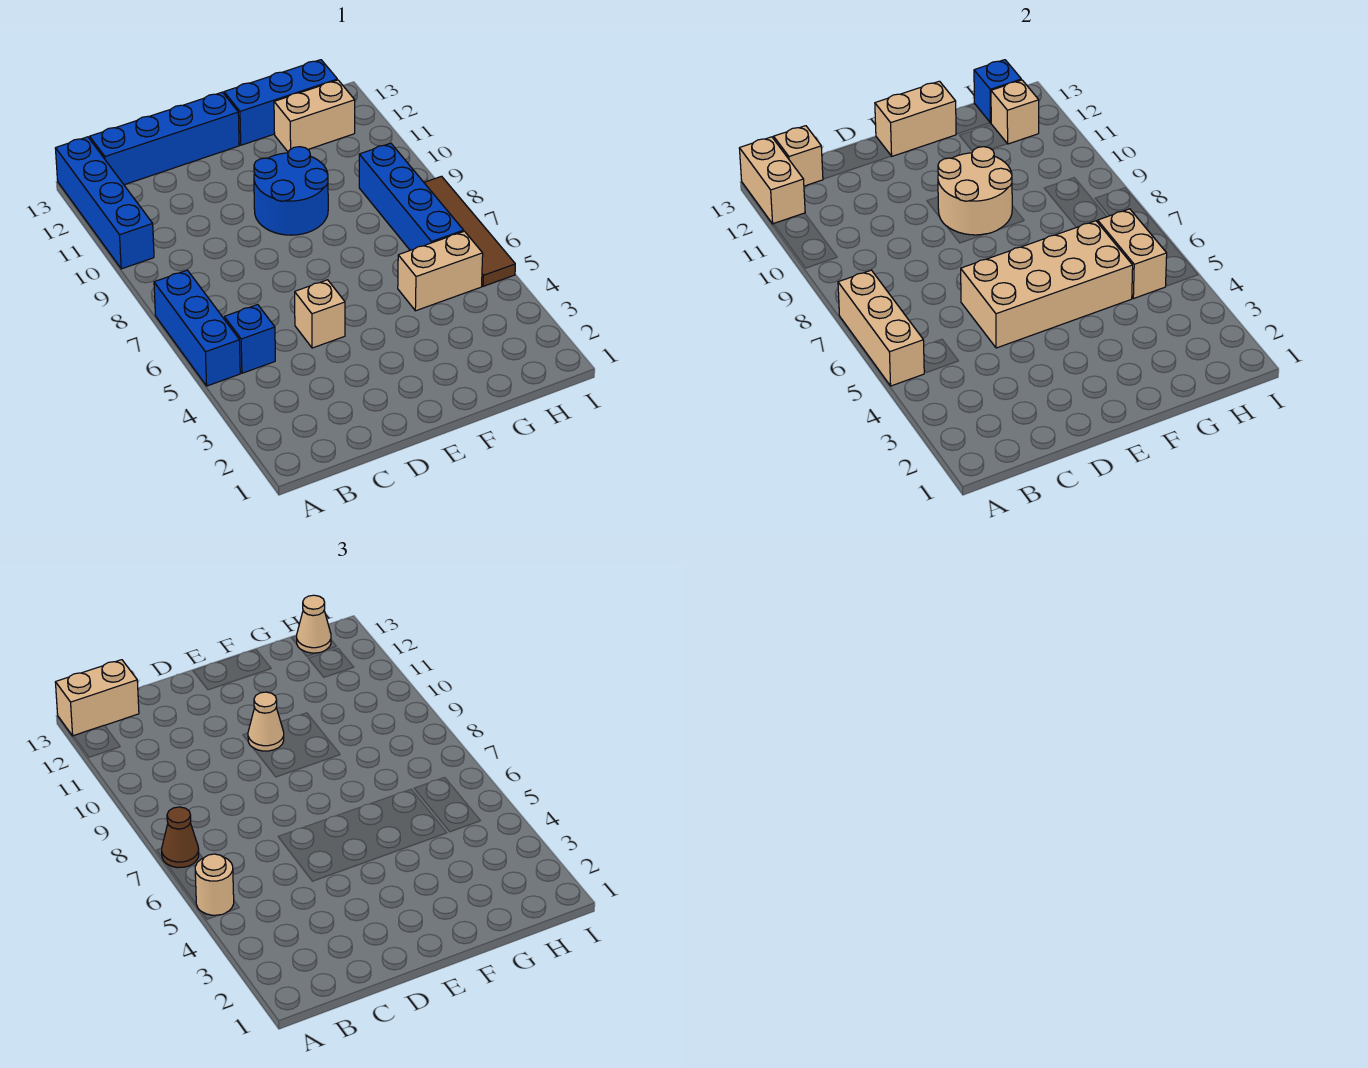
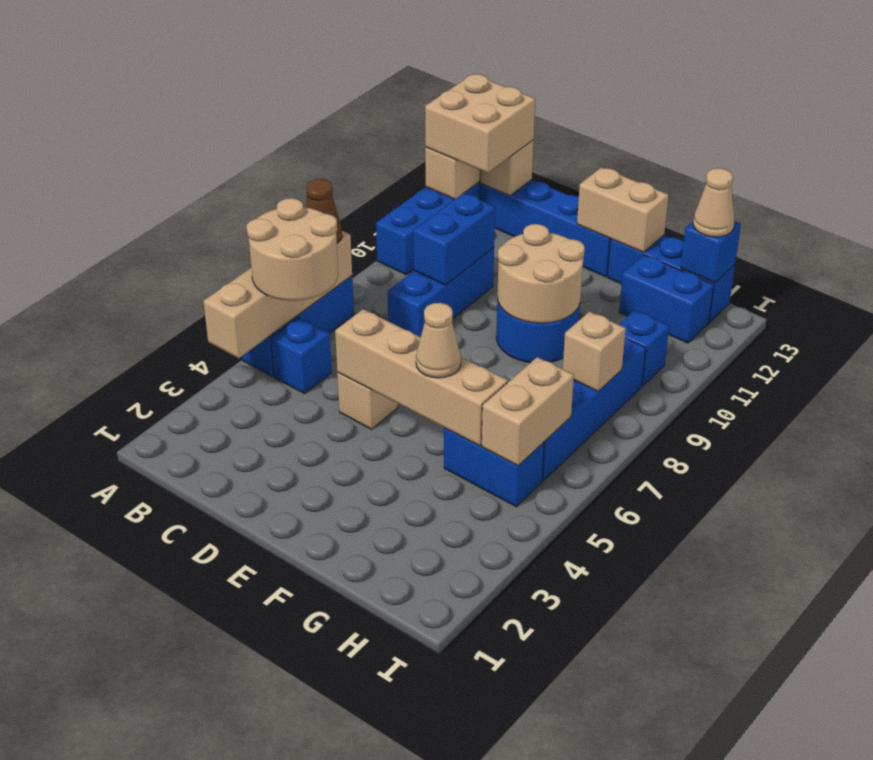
tan brick A5:A7 level 2 -> tan brick A4:A7 level 2
tan round brick A5 level 3 -> tan round brick A5:B6 level 3
tan brick A13:B13 level 3 -> tan brick A12:B13 level 3
none -> blue brick C8:C10 level 1
none -> blue brick C9:C10 level 2
tan brick D5:G6 level 2 -> tan brick D5:G5 level 2
tan cone E10 level 3 -> tan cone F5 level 3
tan brick G5:H5 level 1 -> blue brick G5:H5 level 1
tan brick G12:H12 level 1 -> blue brick G12:H12 level 1
none -> blue brick H10 level 1
tan brick H12 level 2 -> tan brick H8 level 2
brown tile I5:I8 level 1 -> none

